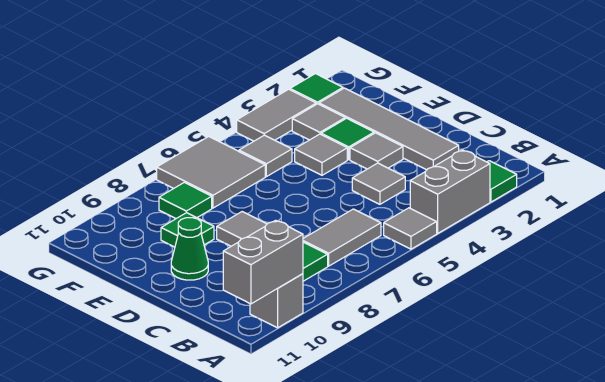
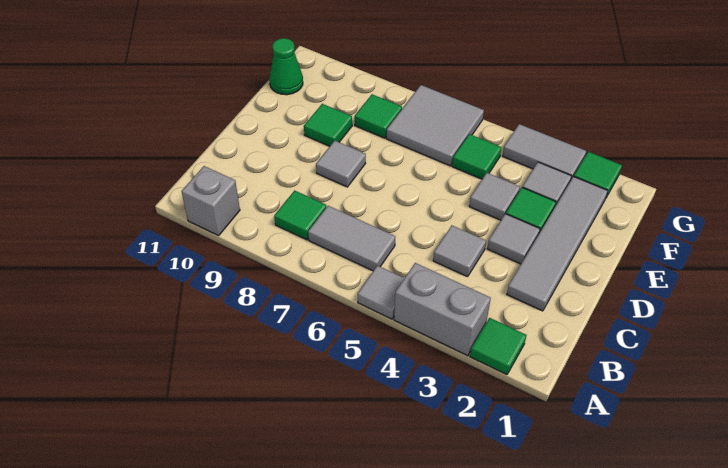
grey brick A10:A11 level 2 -> none
green cone D10 level 1 -> green cone F11 level 1
grey tile F5 level 1 -> green tile F5 level 1

